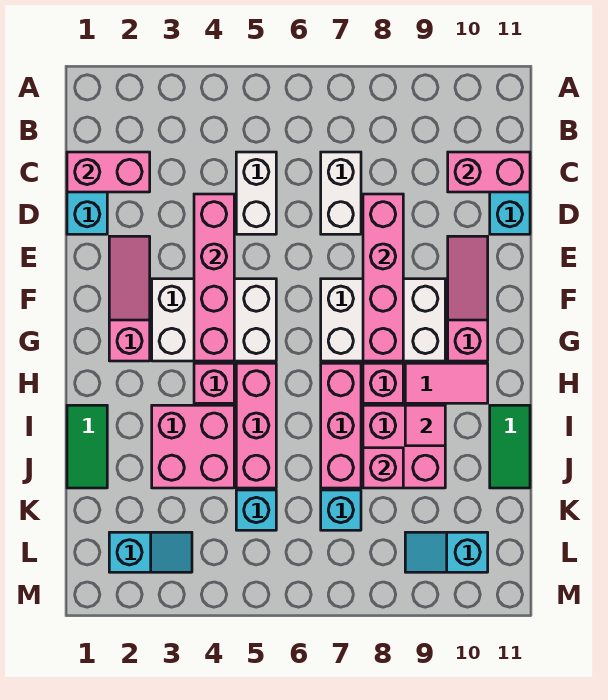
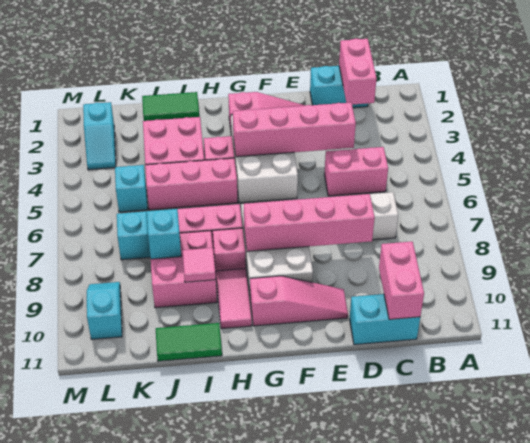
white brick C5:D5 level 1 -> pink brick C5:D5 level 1
pink brick J8 level 2 -> cyan brick J8 level 2

